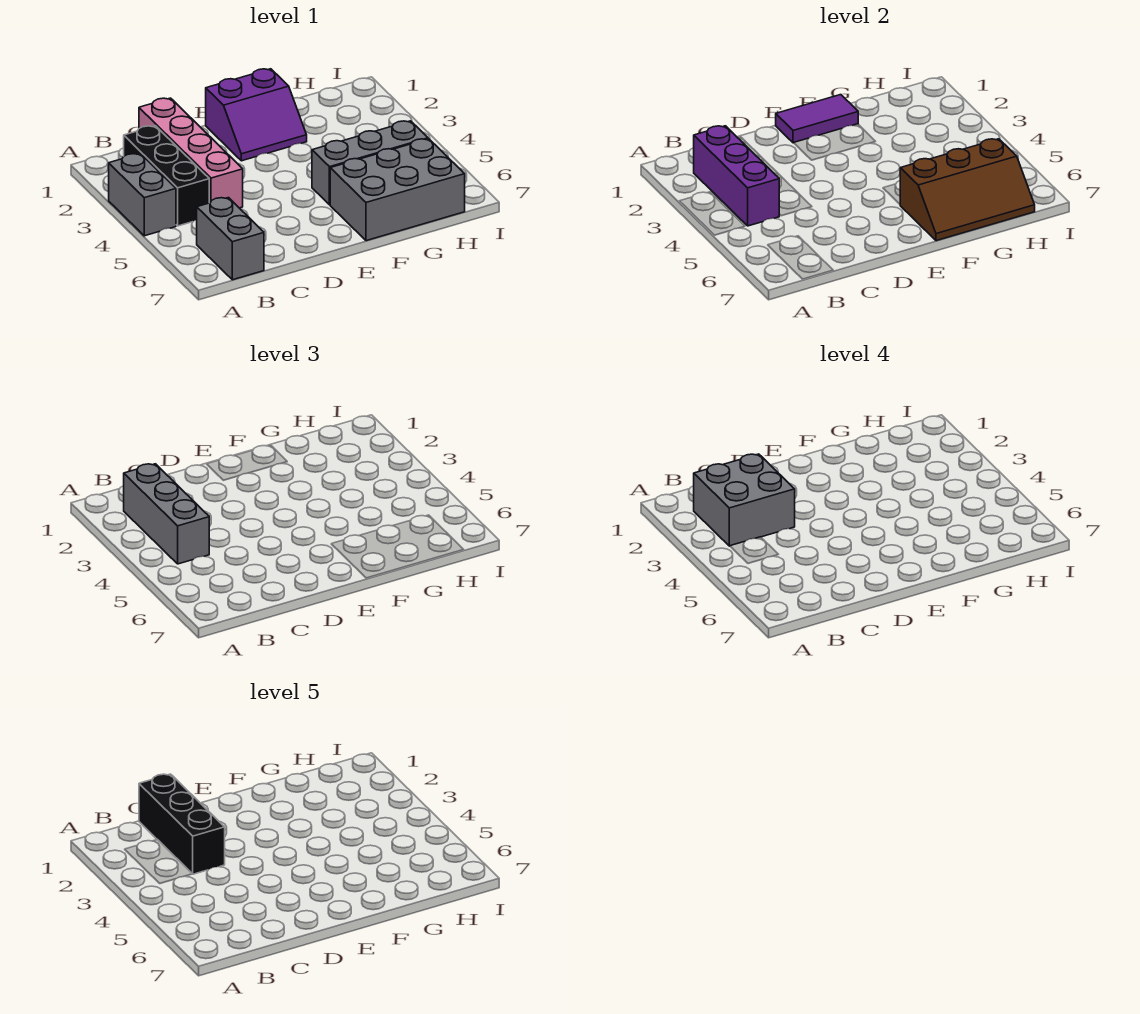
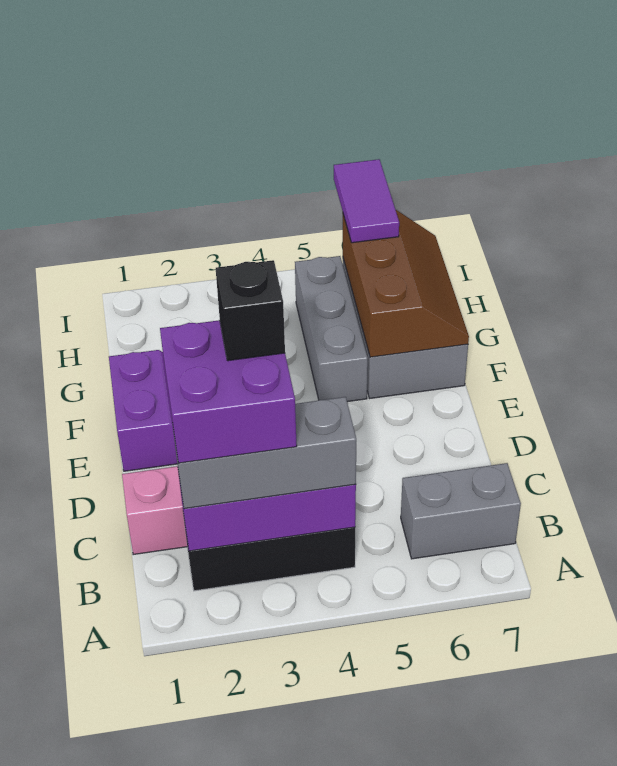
grey brick A3:A4 level 1 -> none
grey brick B2:C3 level 4 -> purple brick B2:C3 level 4
black brick C1:C3 level 5 -> black brick C3 level 5
purple tile E1:F1 level 2 -> purple tile H6:I6 level 3

